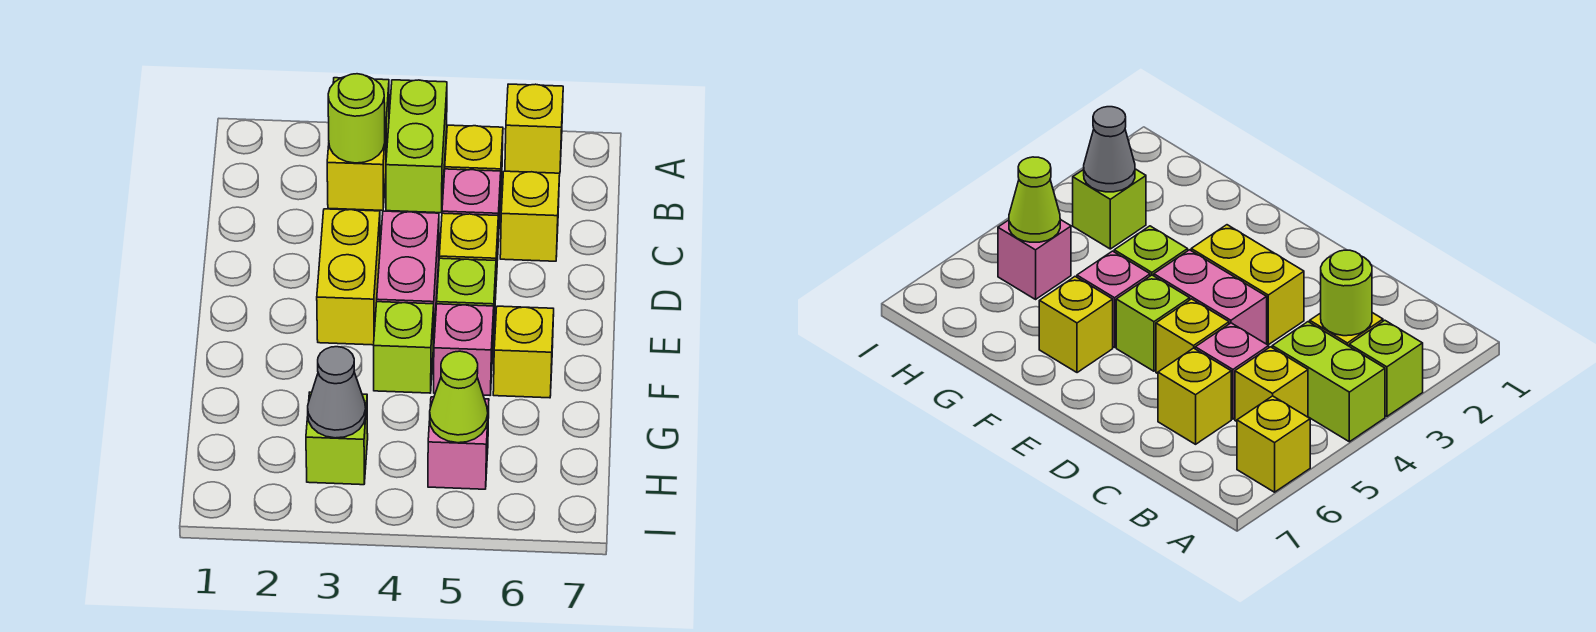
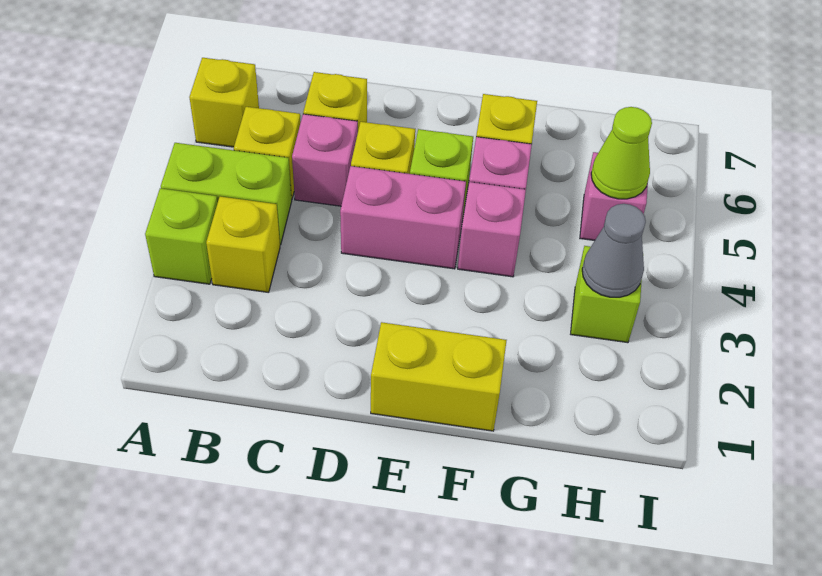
lime round brick B3 level 2 -> none
yellow brick D3:E3 level 1 -> yellow brick E1:F1 level 1
lime brick F4 level 1 -> pink brick F4 level 1

